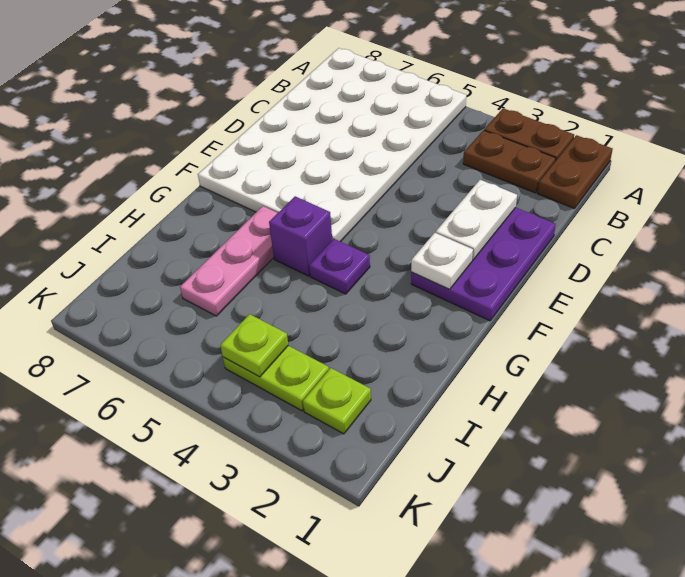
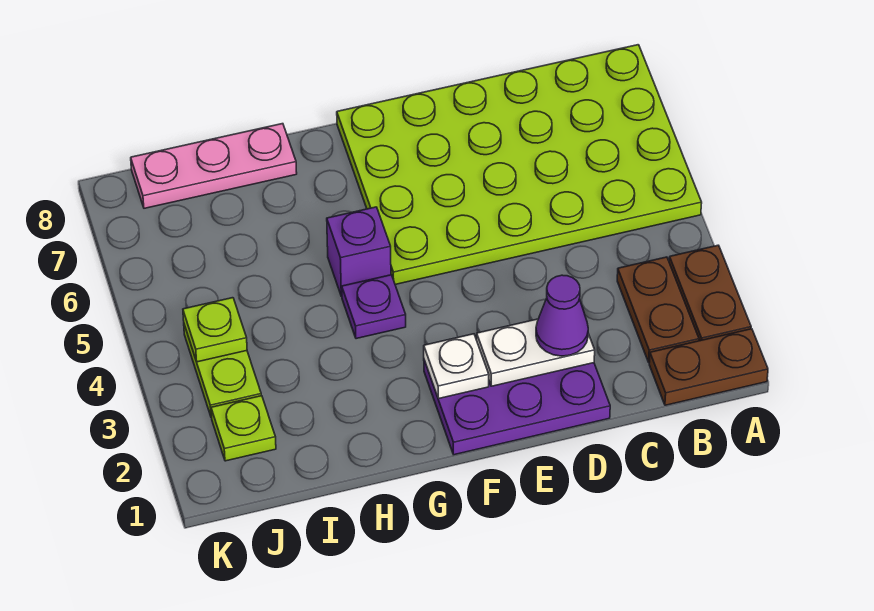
white plate A5:F8 level 1 -> lime plate A5:F8 level 1
none -> purple cone D2 level 3
pink plate G6:I6 level 1 -> pink plate H8:J8 level 1

